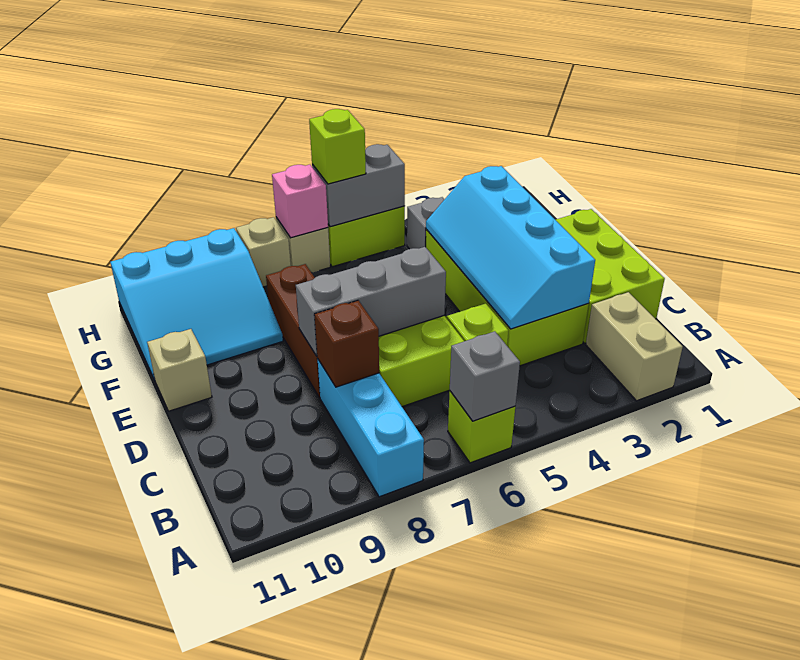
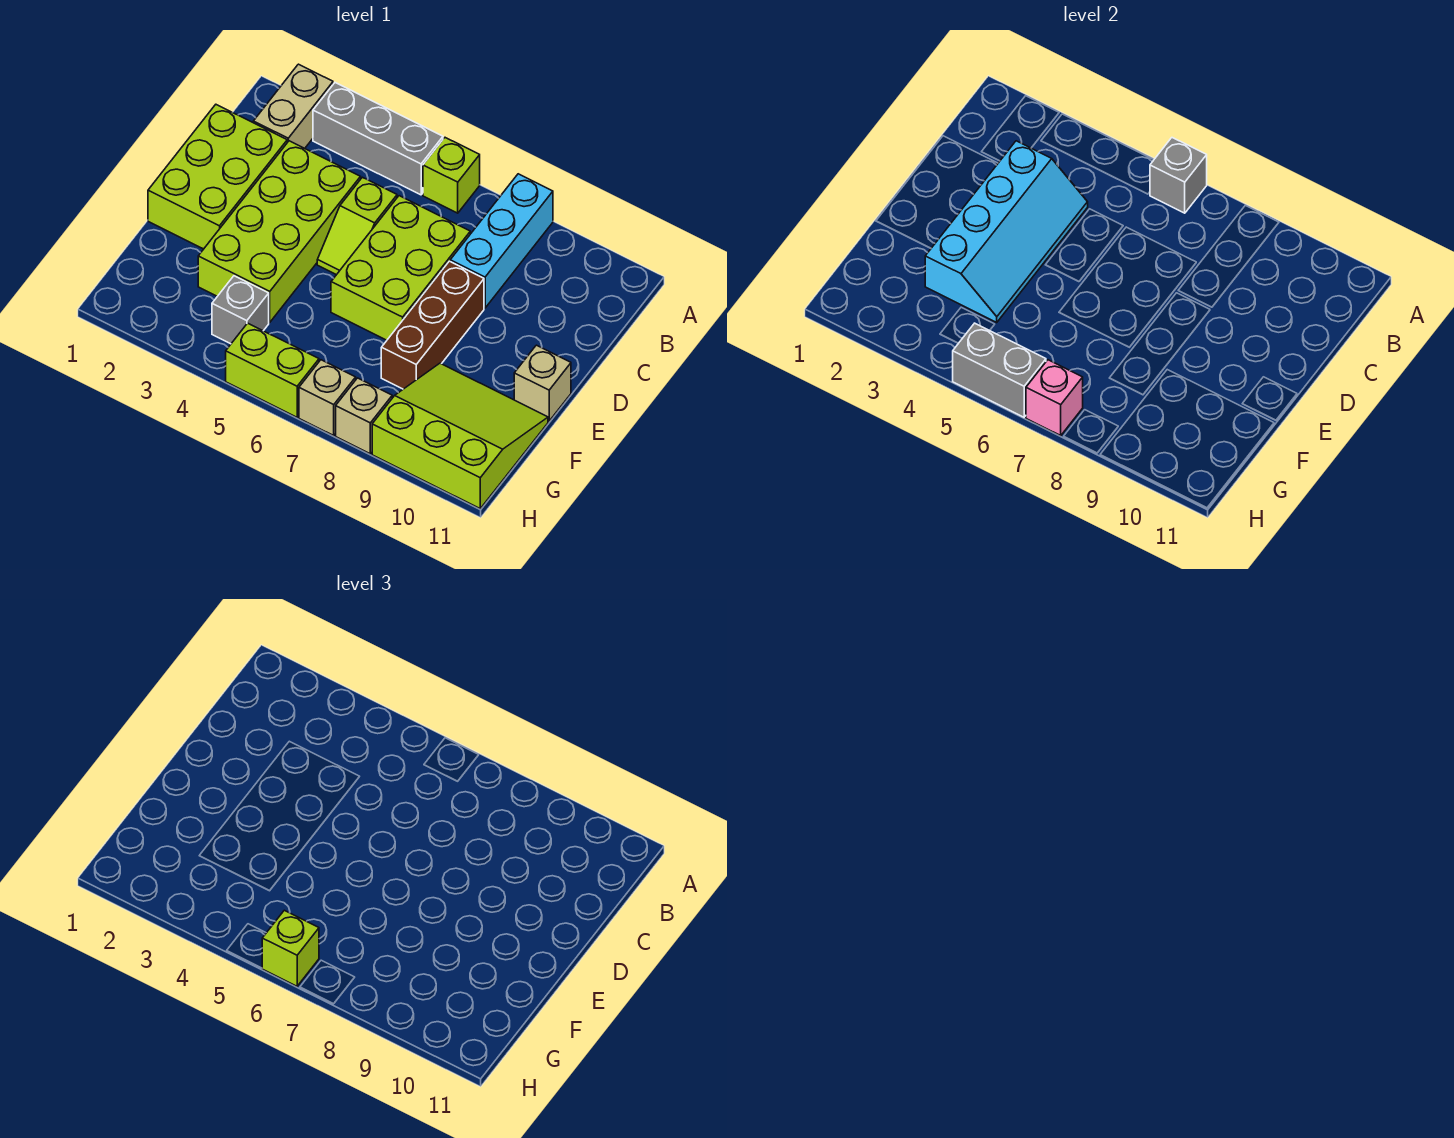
brown brick C8 level 2 -> none
grey brick D6:D8 level 2 -> grey brick A3:A5 level 1
cyan slope F9:H11 level 1 top H -> lime slope F9:H11 level 1 top H

